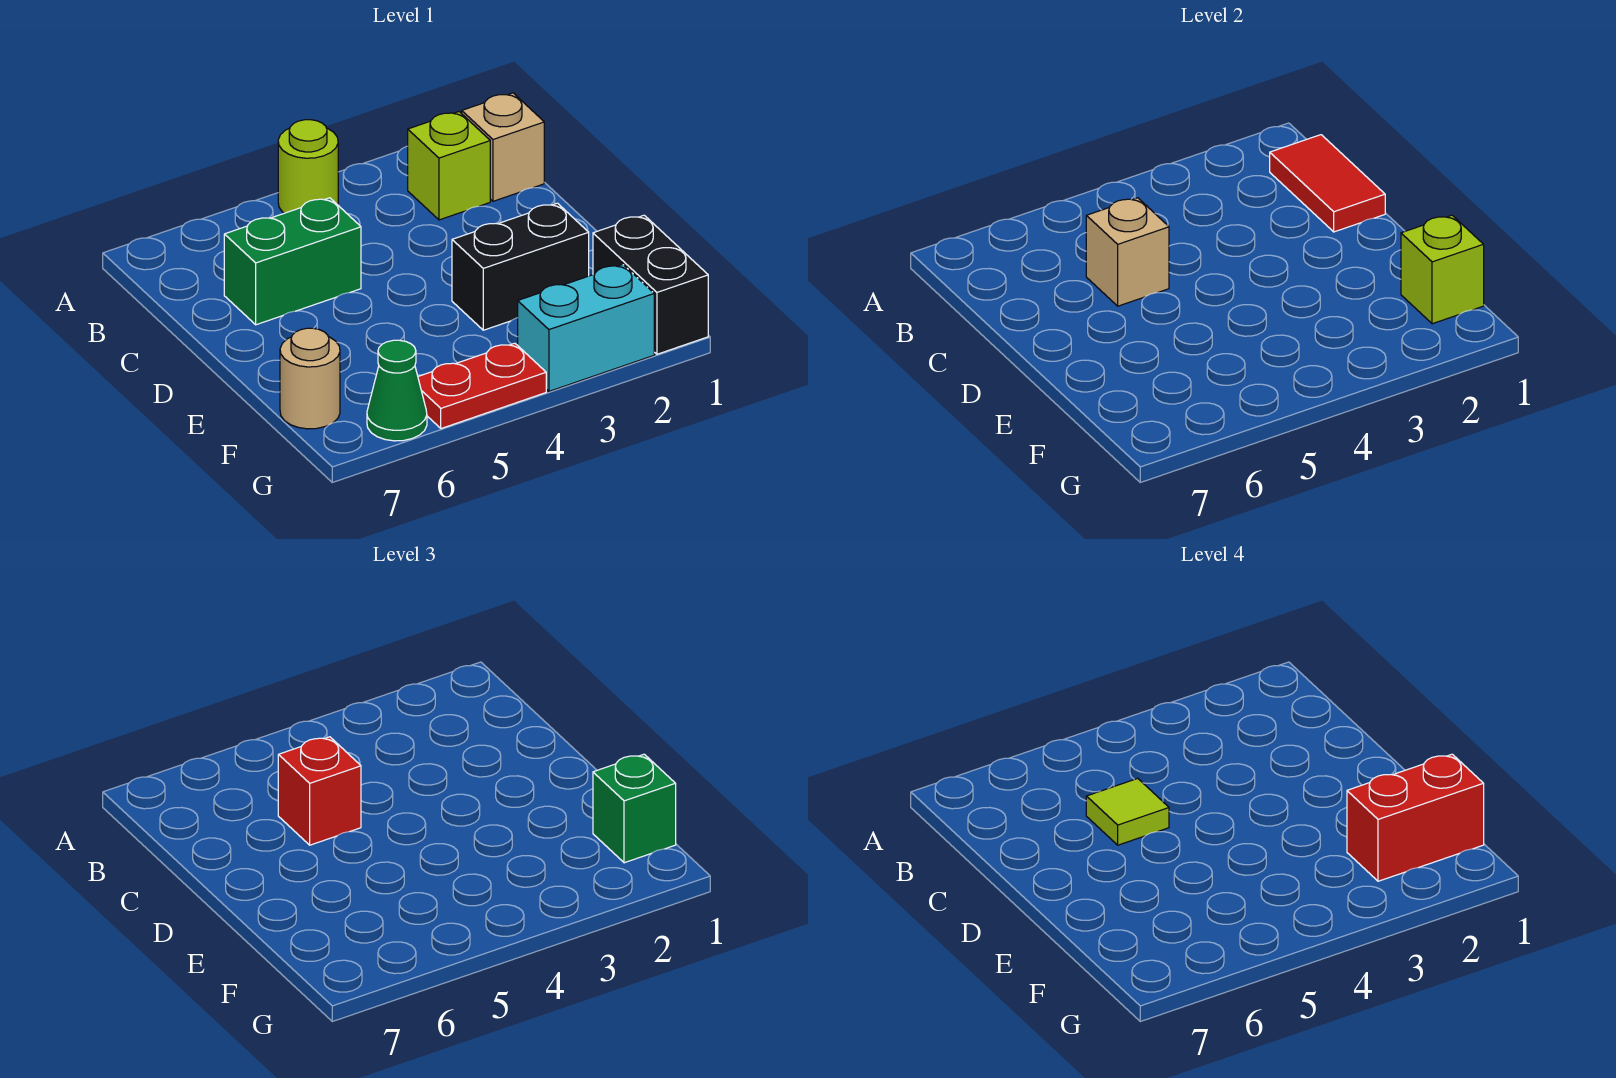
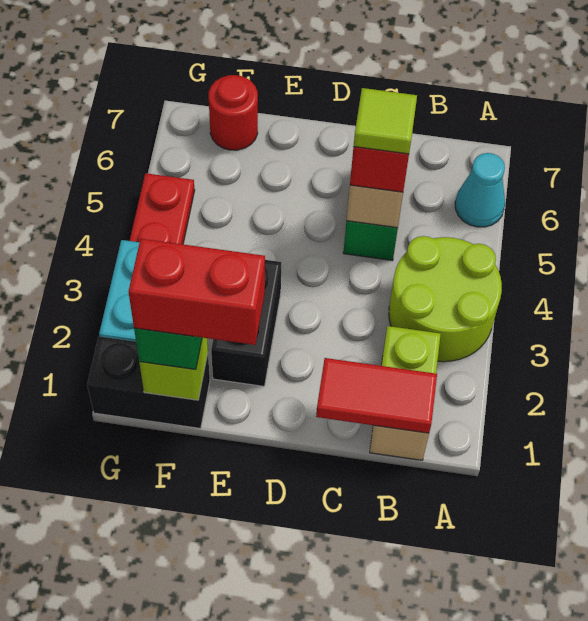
lime round brick A4 level 1 -> lime round brick A3:B4 level 1
none -> cyan cone A6 level 1
red brick F1:F2 level 4 -> red brick E1:F1 level 4
tan round brick F7 level 1 -> red round brick F7 level 1
green cone G6 level 1 -> none

